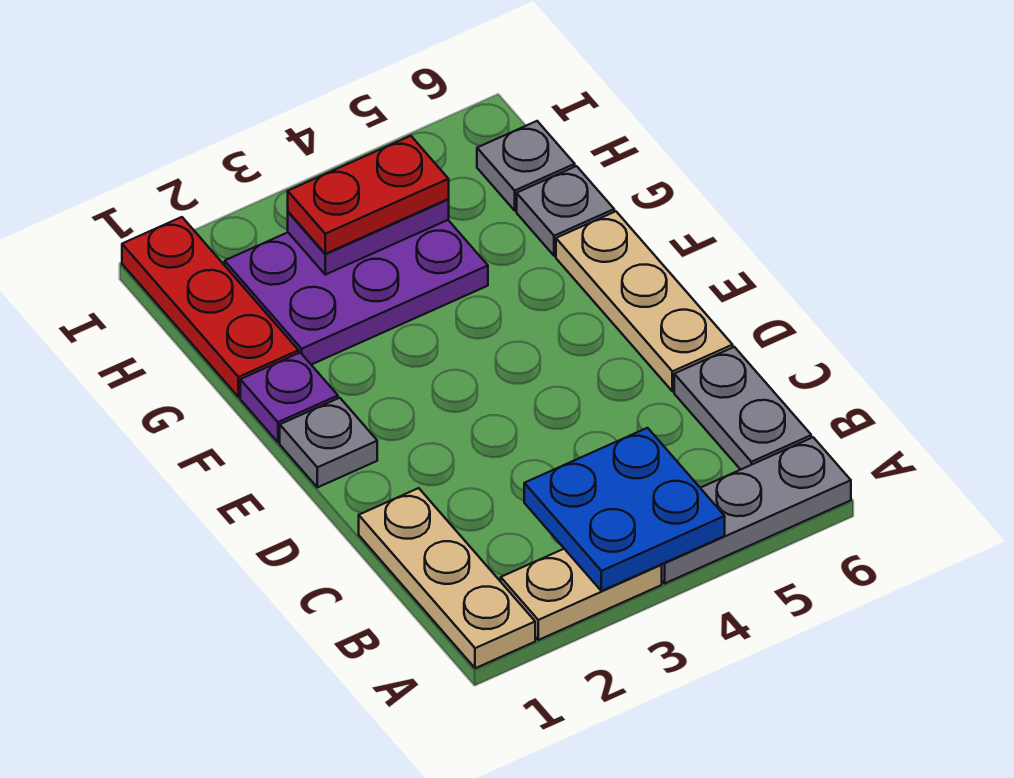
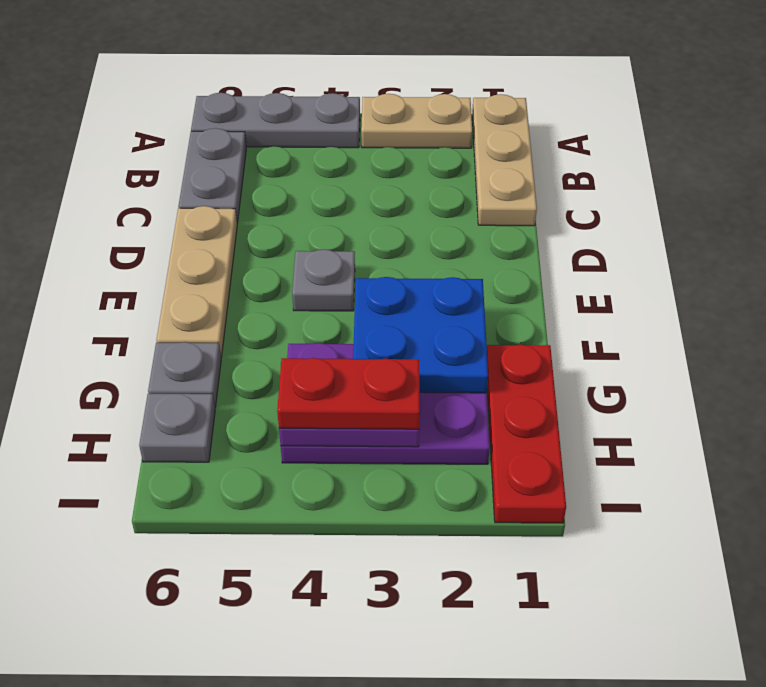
blue plate A3:B4 level 2 -> blue plate F2:G3 level 2
grey plate E1 level 1 -> grey plate E4 level 1
purple plate F1 level 1 -> none

